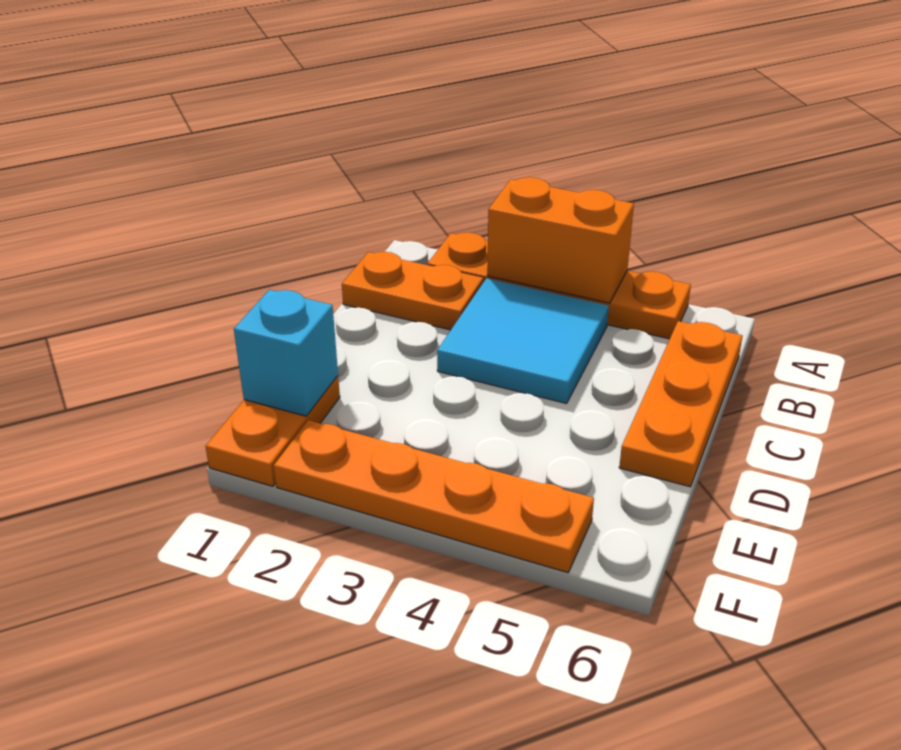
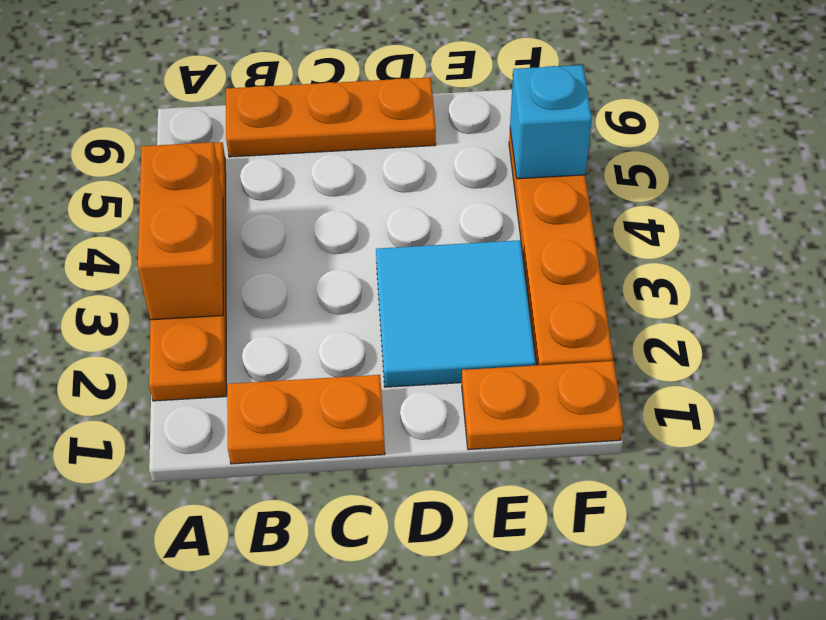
orange plate B1:B2 level 1 -> orange plate B1:C1 level 1
cyan tile B3:C4 level 1 -> cyan tile D2:E3 level 1
cyan brick E1 level 2 -> cyan brick F5 level 2

